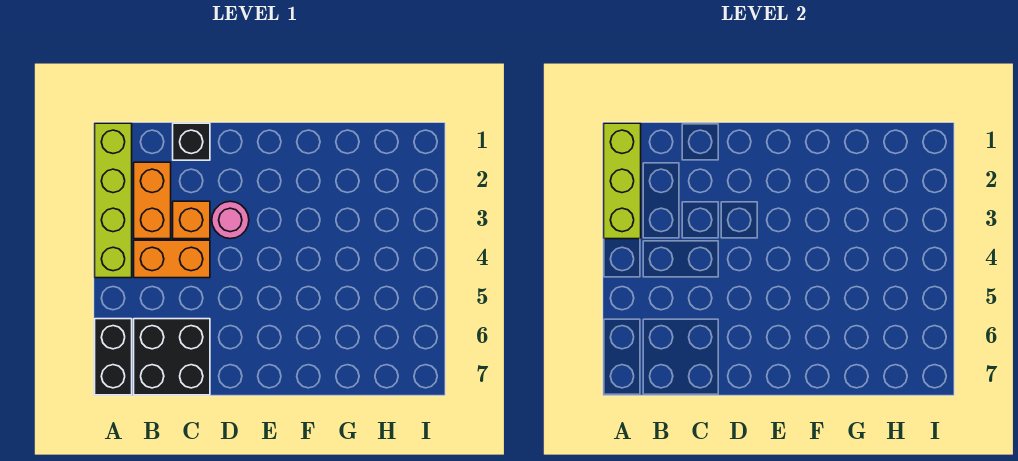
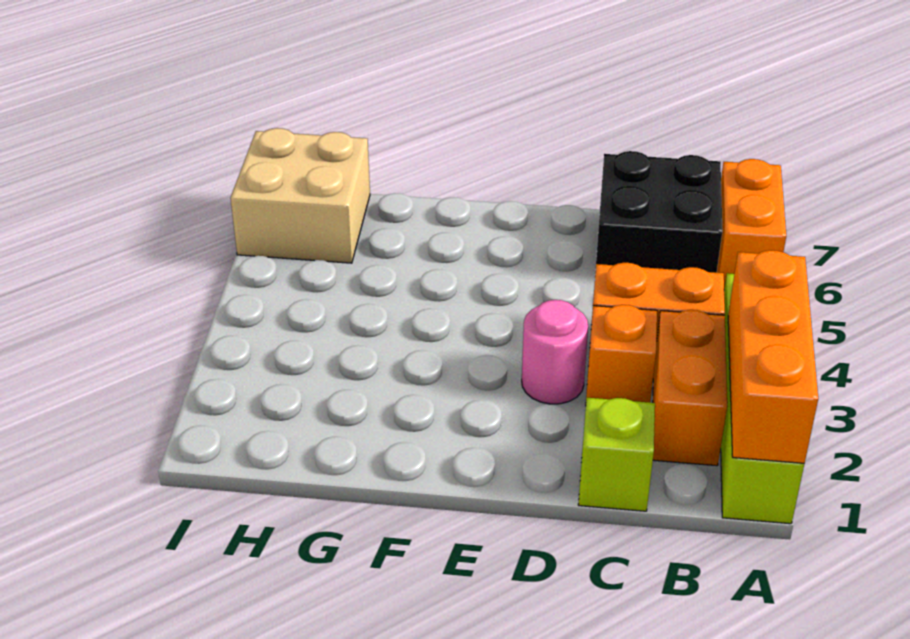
lime brick A1:A3 level 2 -> orange brick A1:A3 level 2
black brick A6:A7 level 1 -> orange brick A6:A7 level 1
black brick C1 level 1 -> lime brick C1 level 1
none -> tan brick H6:I7 level 1

